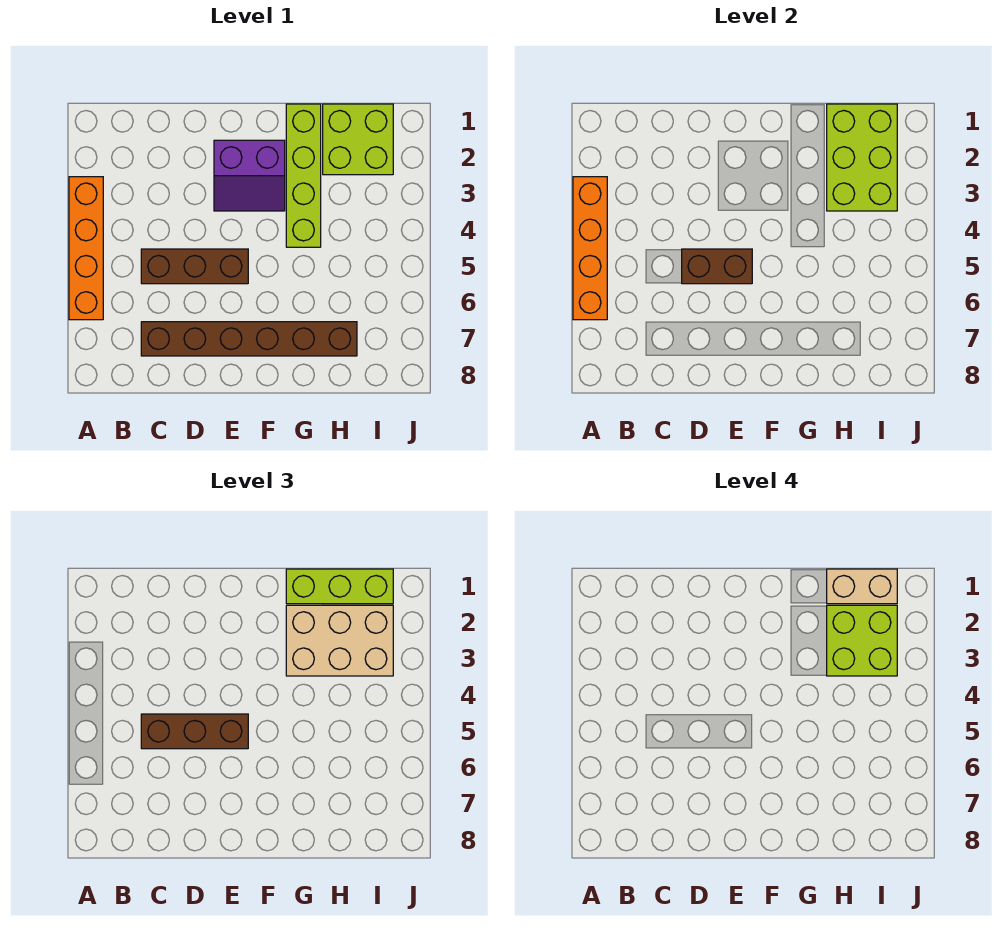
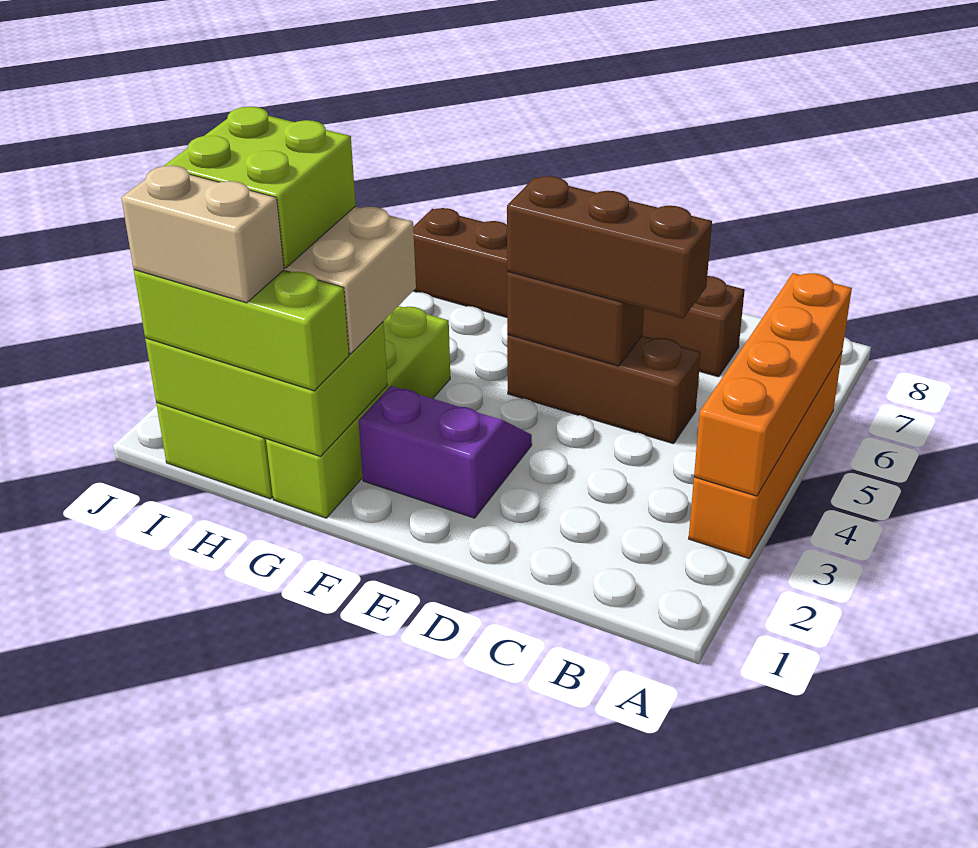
lime brick H1:I3 level 2 -> lime brick G1:I2 level 2

